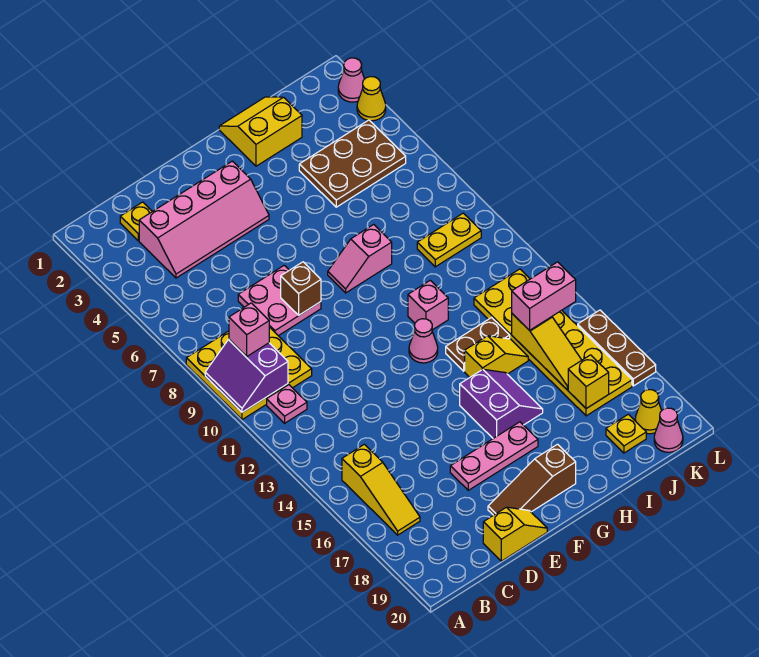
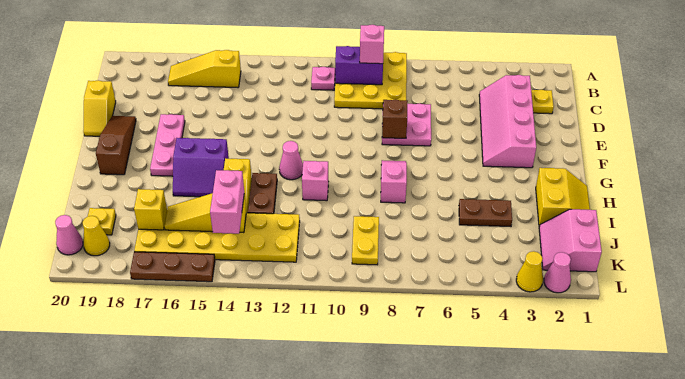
brown plate I4:K5 level 1 -> brown plate I4:I5 level 1
none -> pink slope J1:K2 level 1 top 1

